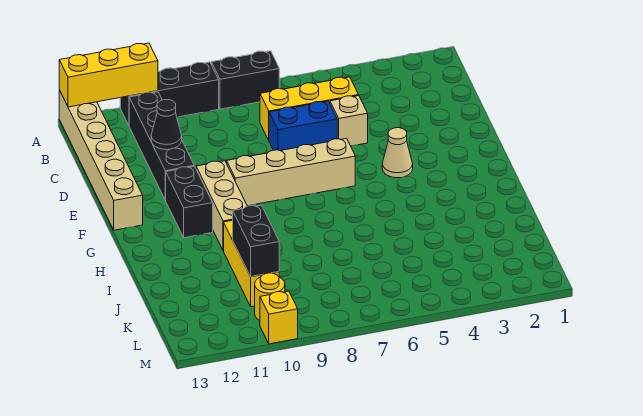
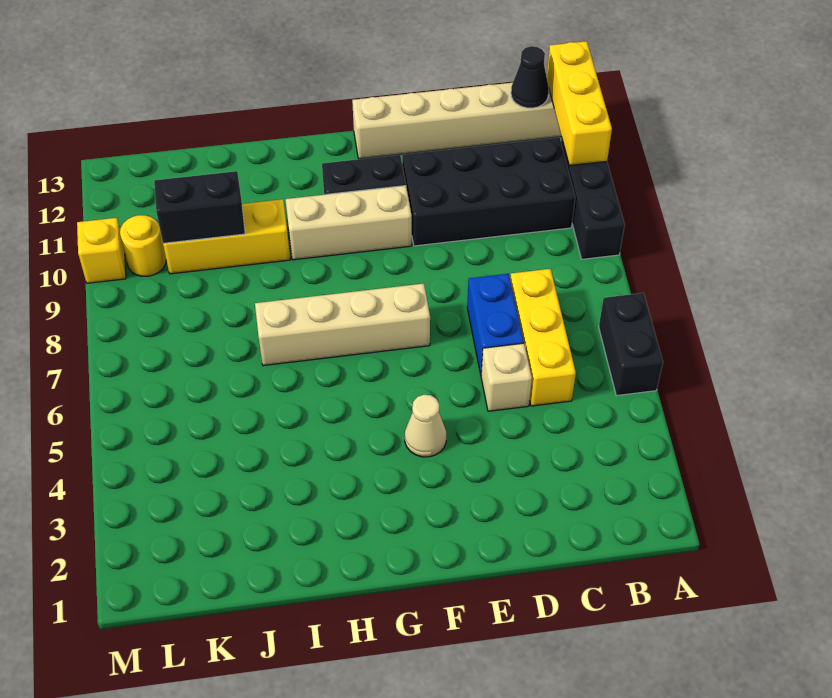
black brick A7:A8 level 1 -> black brick A5:A6 level 1
black brick B11:E11 level 1 -> black brick B10:E11 level 1
black cone D11 level 2 -> black cone B13 level 2
tan brick F6:F9 level 1 -> tan brick F7:I7 level 1

